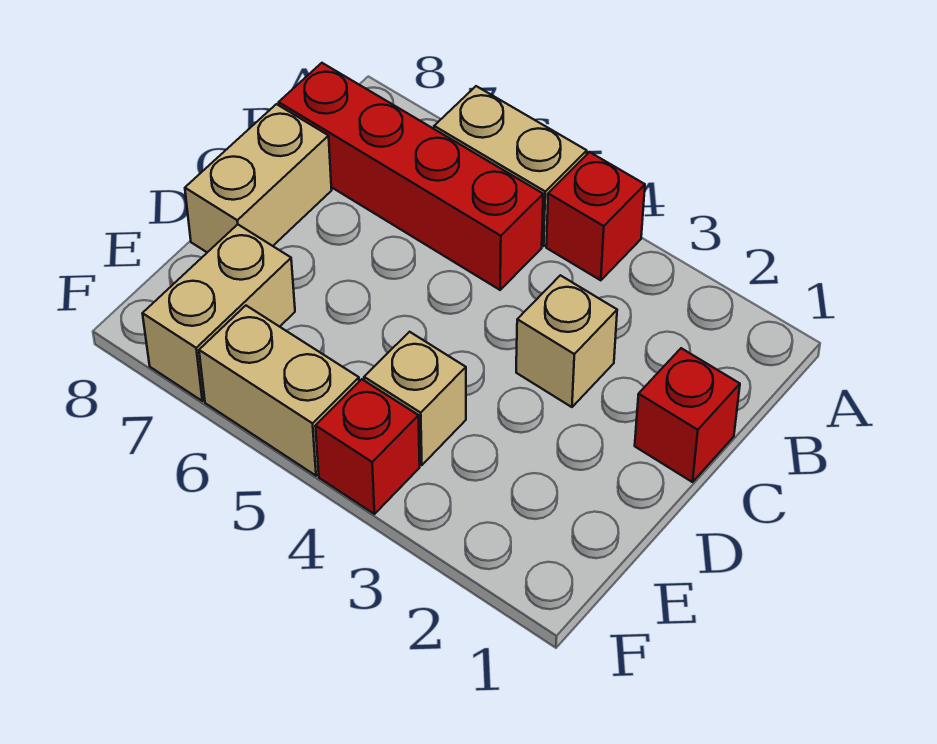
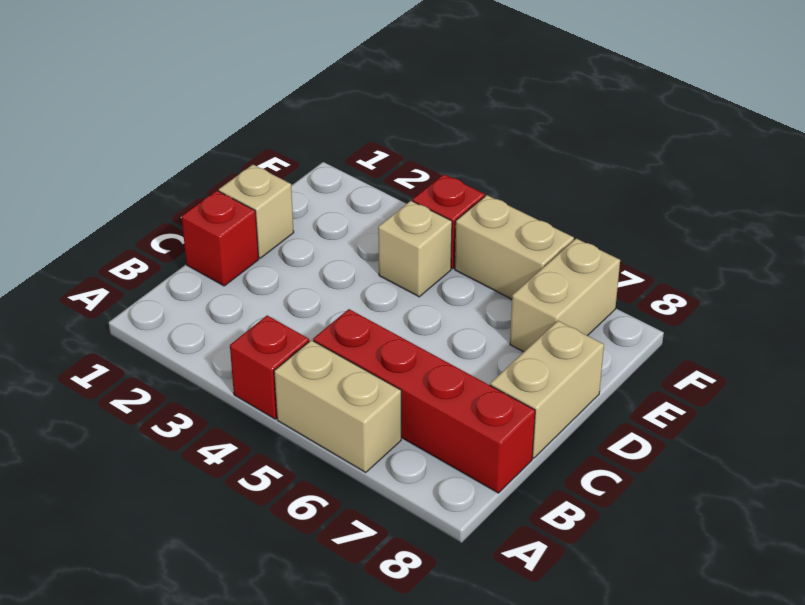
tan brick C3 level 1 -> tan brick D1 level 1

